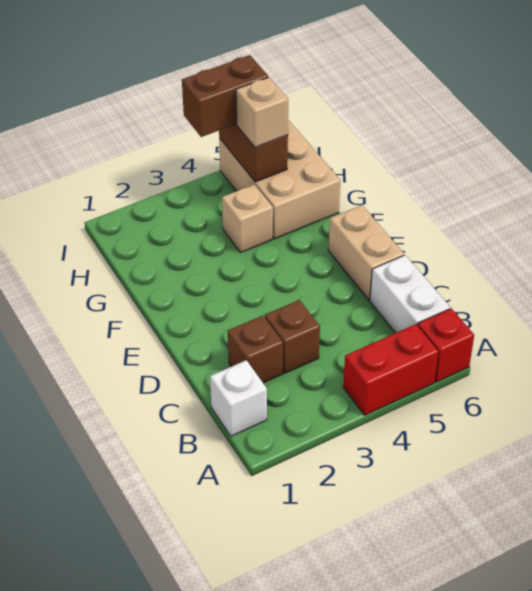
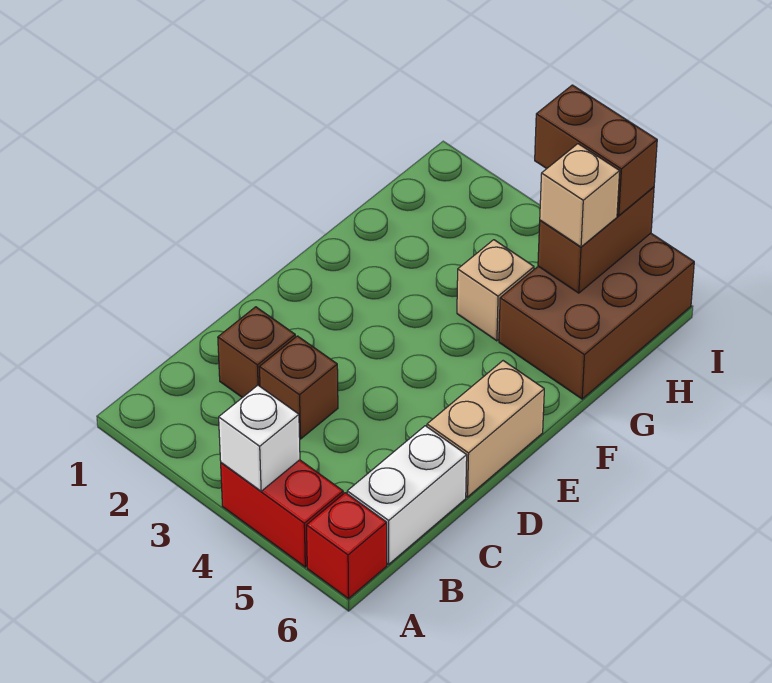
white brick B1 level 1 -> white brick A4 level 2
tan brick G5:I6 level 1 -> brown brick G5:I6 level 1

